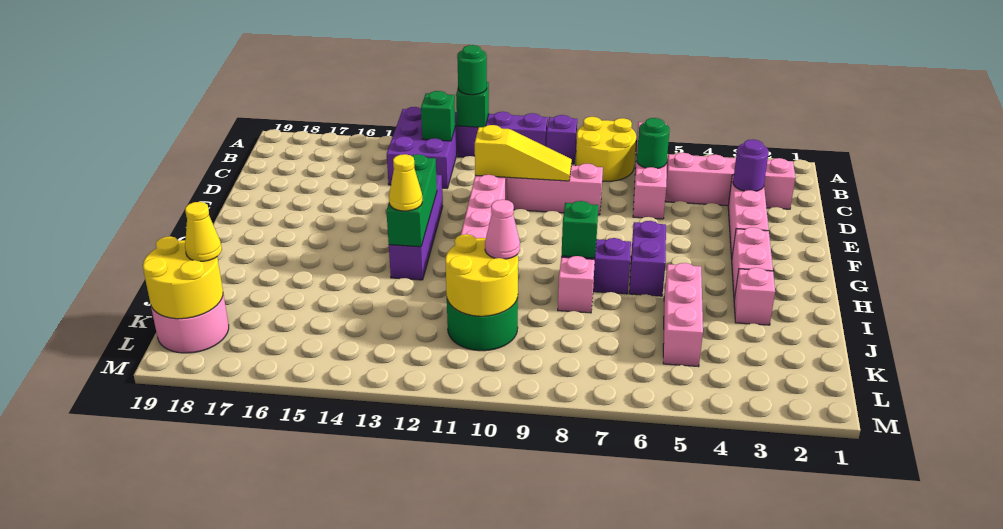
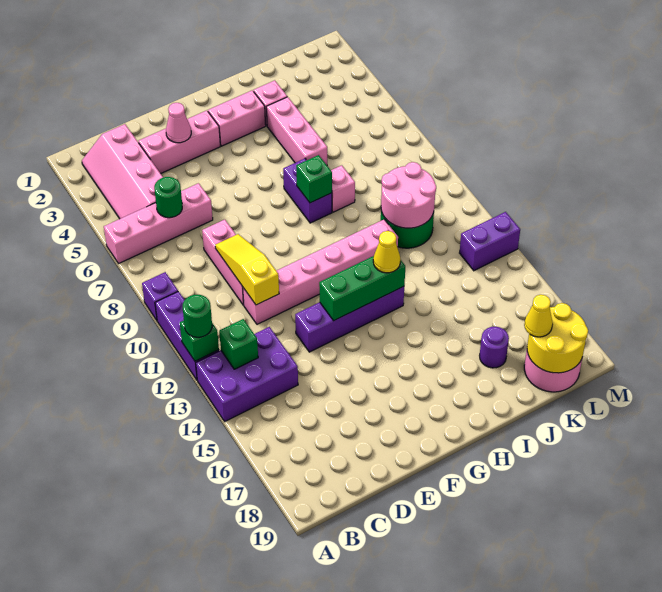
yellow round brick A7:B8 level 1 -> none
purple round brick D3 level 2 -> purple round brick J17 level 1
purple brick G6:H6 level 1 -> purple brick L13:M13 level 1
pink brick I5:K5 level 1 -> pink brick I4:I6 level 1
yellow round brick J10:K11 level 2 -> pink round brick J10:K11 level 2
pink cone J10 level 3 -> pink cone E3 level 2

